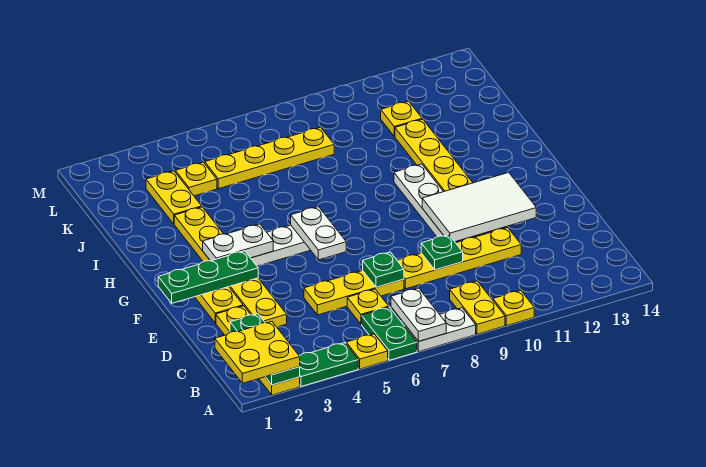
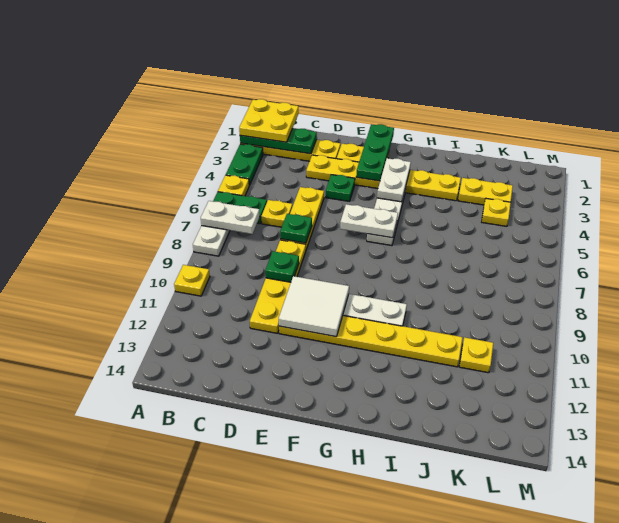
yellow plate A9:B9 level 1 -> none
none -> green plate E4 level 1
white tile E10:F12 level 2 -> white tile E10:F11 level 2
yellow plate K5:K8 level 1 -> none

